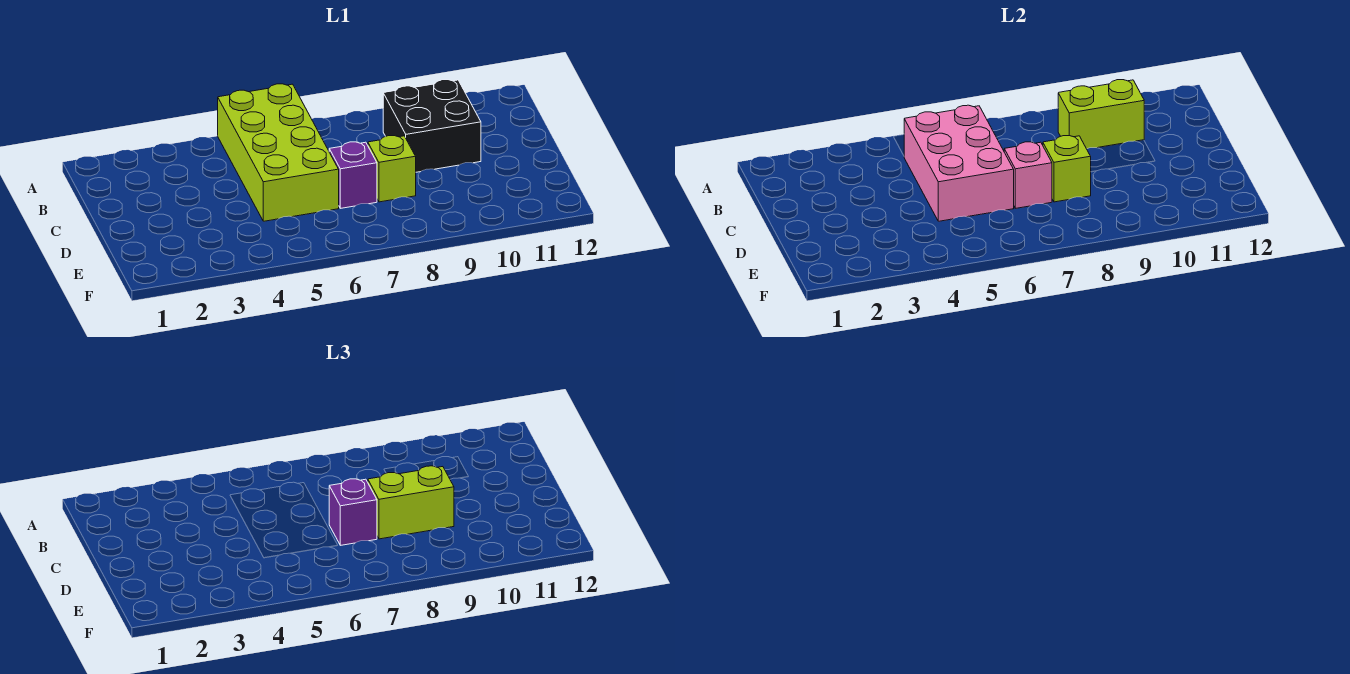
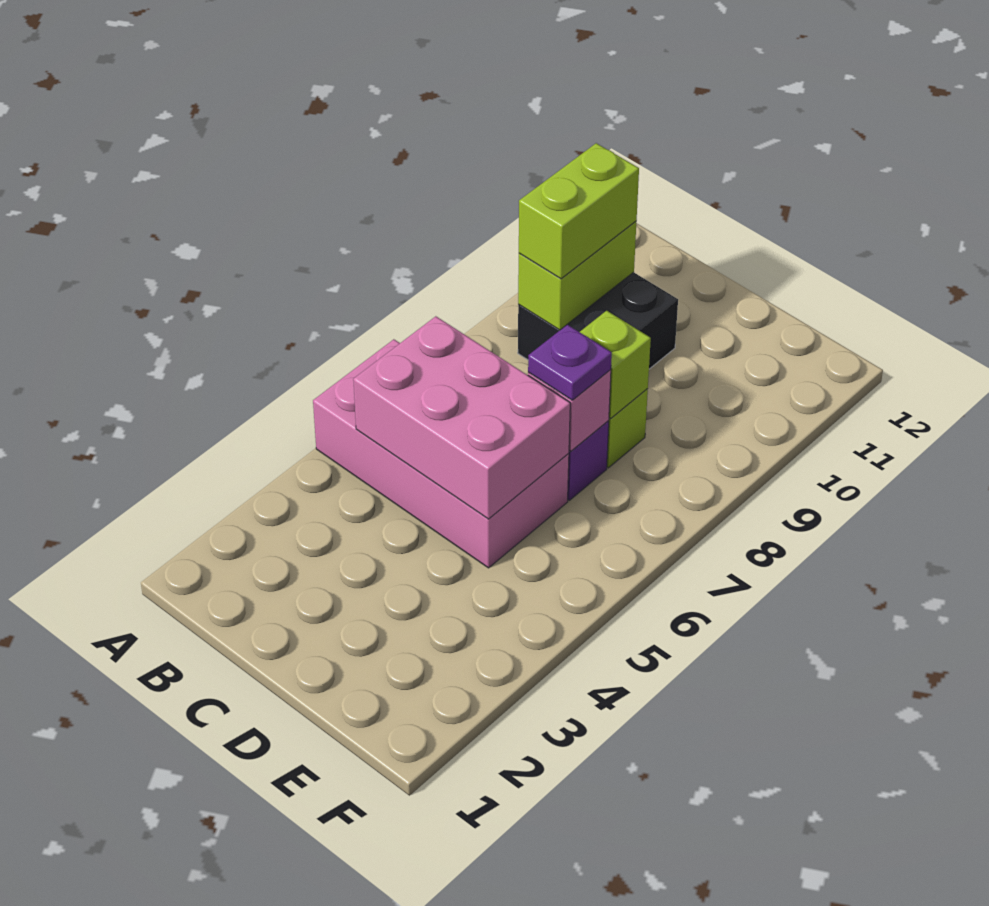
lime brick A5:D6 level 1 -> pink brick A5:D6 level 1
purple brick D7 level 3 -> purple plate D7 level 3
lime brick D8:D9 level 3 -> lime brick B9:B10 level 3

